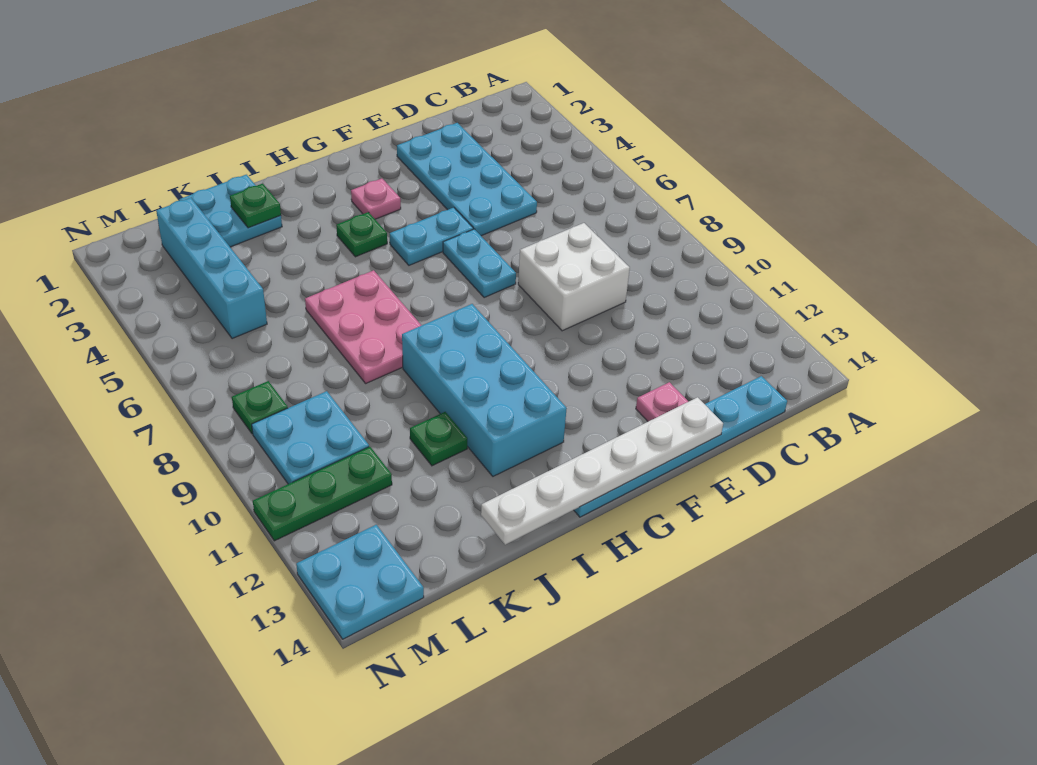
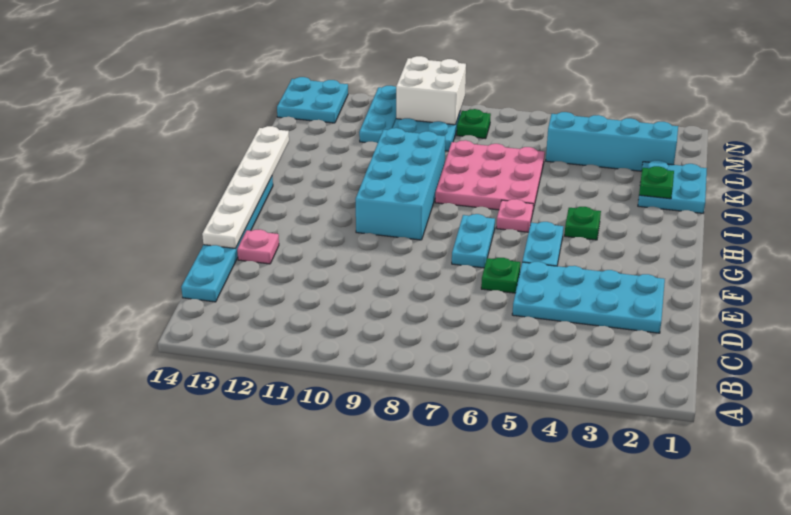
white brick D8:E9 level 1 -> white brick M9:N10 level 2
cyan plate F6:F7 level 1 -> cyan plate F7:G7 level 1
pink plate G3 level 1 -> pink plate H6 level 1
cyan brick H9:I12 level 1 -> cyan brick G9:J10 level 1
pink plate I6:J8 level 1 -> pink plate I6:K8 level 1
green plate J11 level 1 -> green plate E6 level 1
green plate L11:N11 level 1 -> cyan plate L11:N11 level 1

